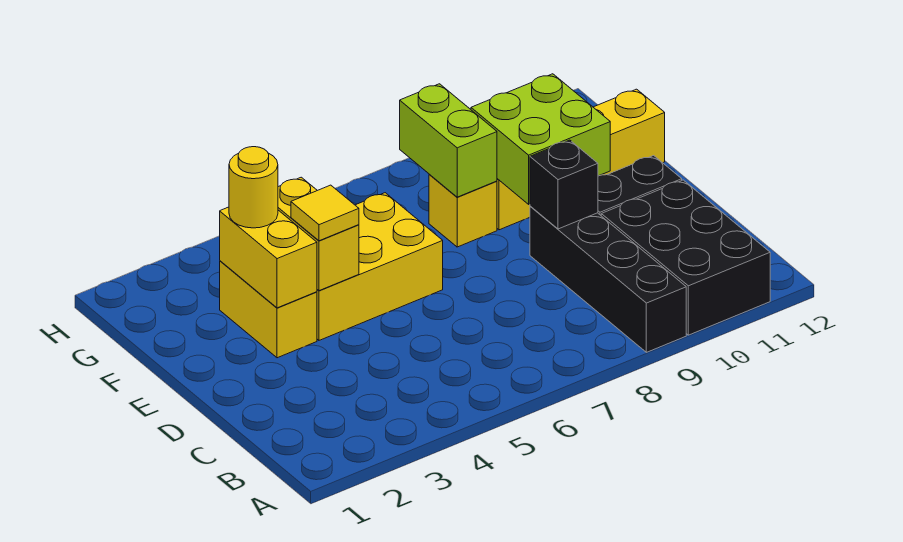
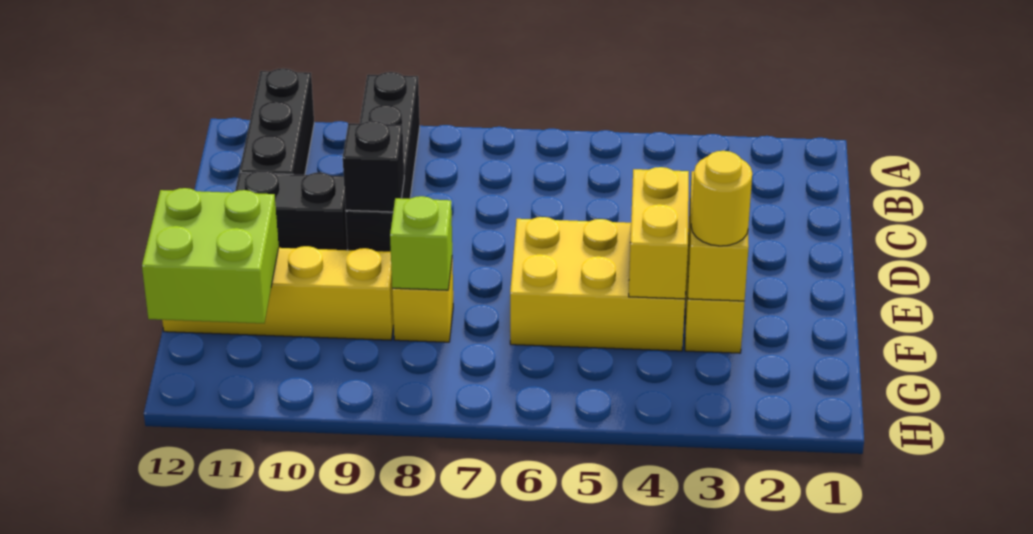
black brick A10:C11 level 1 -> black brick A11:C11 level 1
yellow tile E4 level 3 -> none
lime brick E9:F10 level 2 -> lime brick F11:G12 level 2
lime brick F8:G8 level 2 -> lime brick F8 level 2

